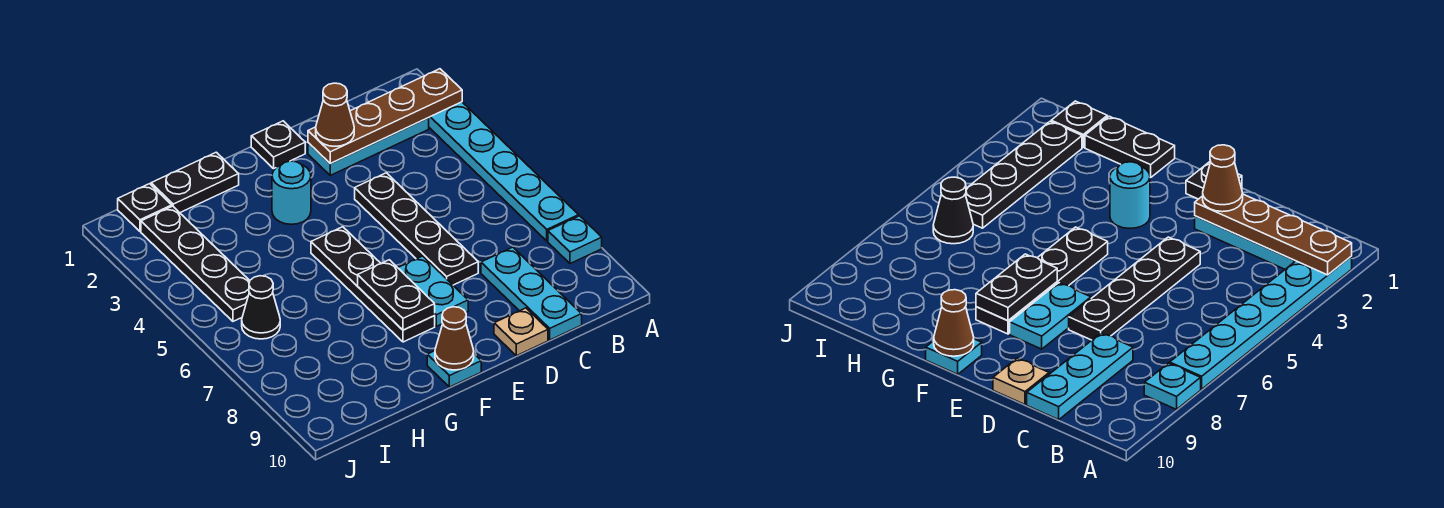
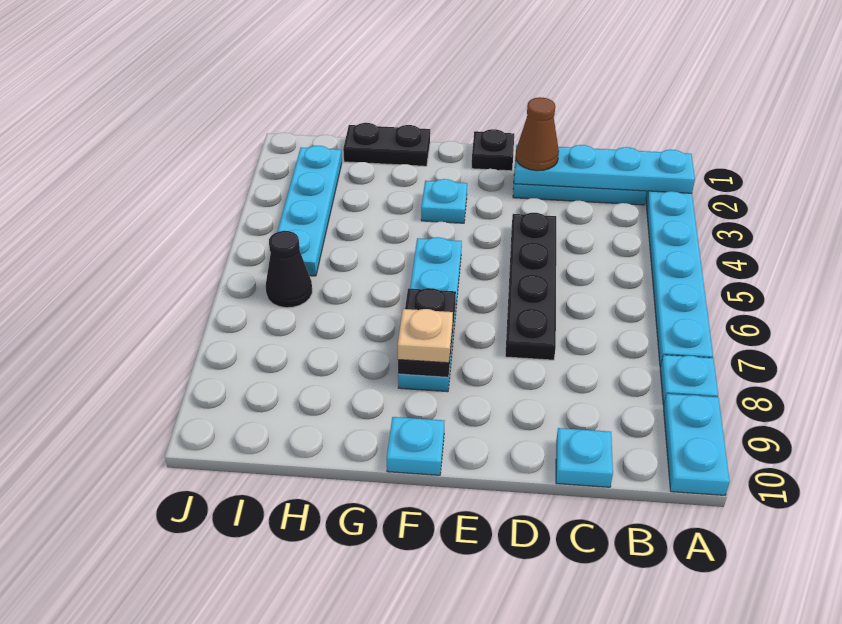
brown plate A2:D2 level 2 -> cyan plate A2:D2 level 2
cyan plate C8:C10 level 1 -> cyan plate C10 level 1
tan plate D10 level 1 -> tan plate F8 level 3
cyan plate E7:E8 level 1 -> cyan plate A9:A10 level 1
cyan round brick F3 level 1 -> cyan plate F3 level 1
black plate F5:F8 level 1 -> cyan plate F5:F8 level 1
brown cone F10 level 2 -> none
black plate I1 level 1 -> none
black plate I2:I5 level 1 -> cyan plate I2:I5 level 1

